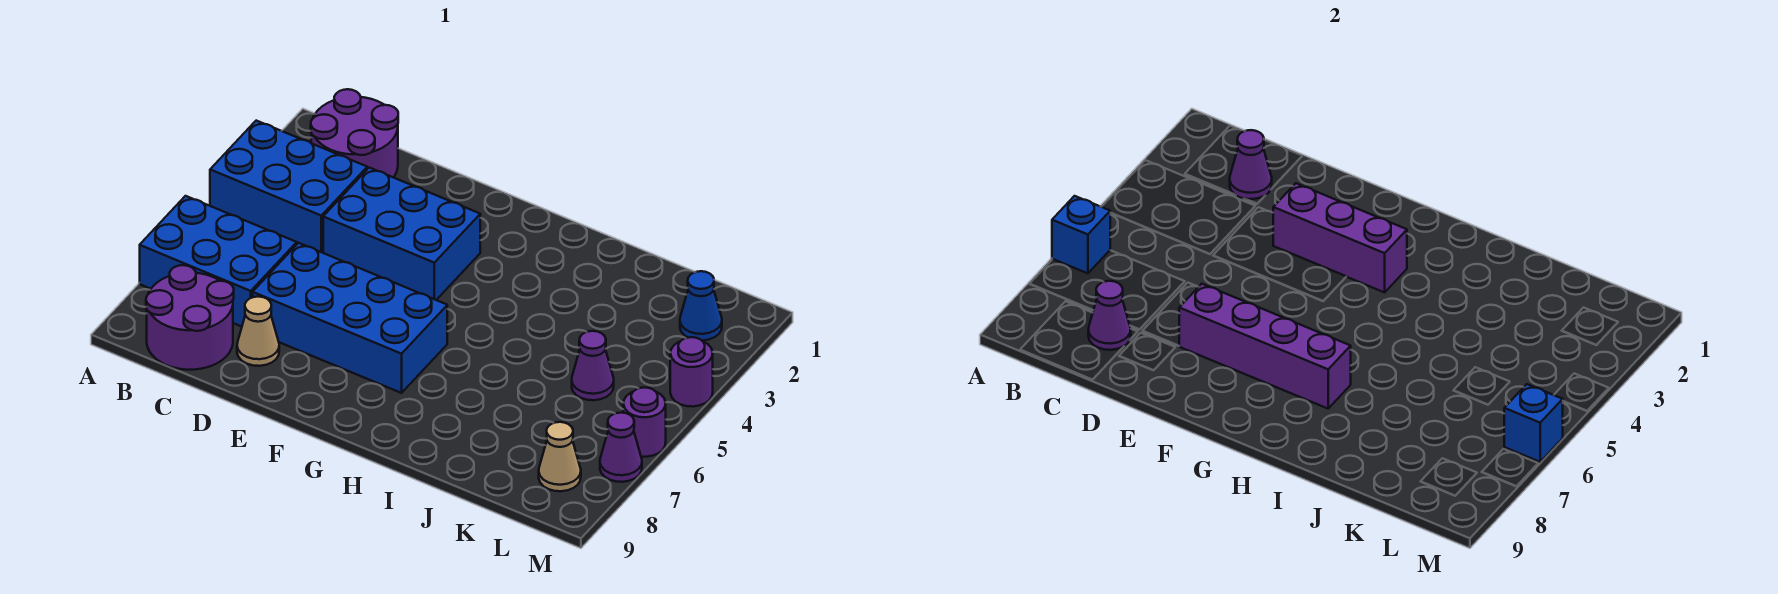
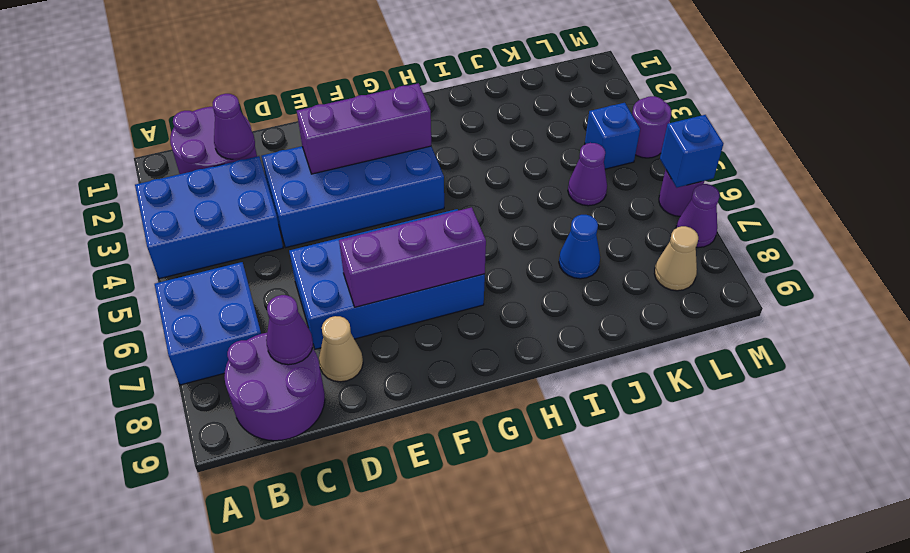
blue brick A6:C7 level 1 -> blue brick A6:B7 level 1
blue brick A6 level 2 -> blue brick L4 level 1
blue brick D3:F4 level 1 -> blue brick D3:G4 level 1
purple brick E7:H7 level 2 -> purple brick E7:G7 level 2
blue cone L2 level 1 -> blue cone J7 level 1

